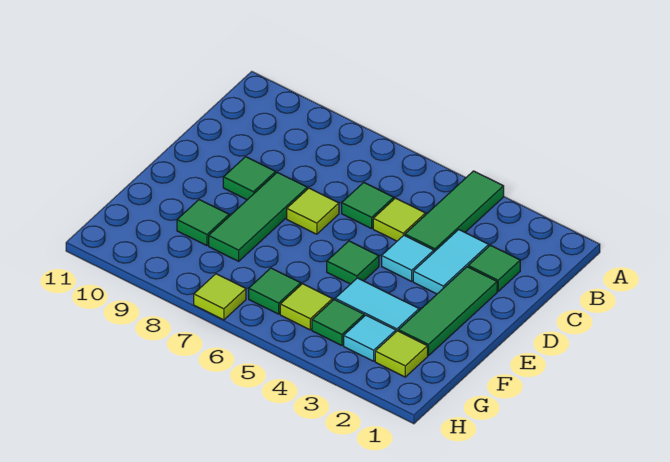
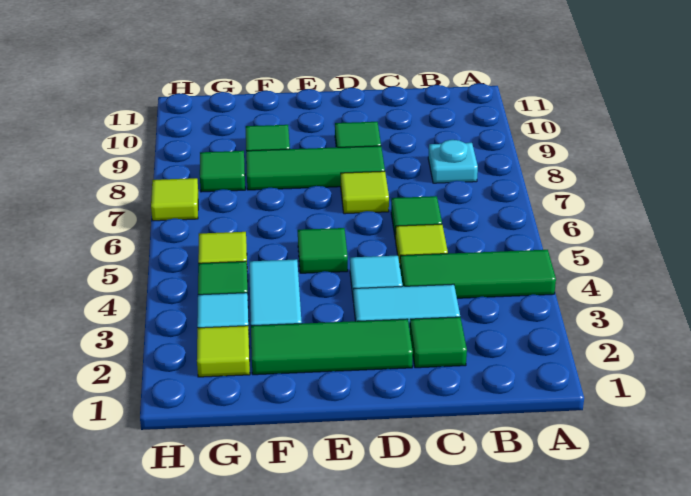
none -> cyan plate B8 level 1
green tile G6 level 1 -> green tile G8 level 1

